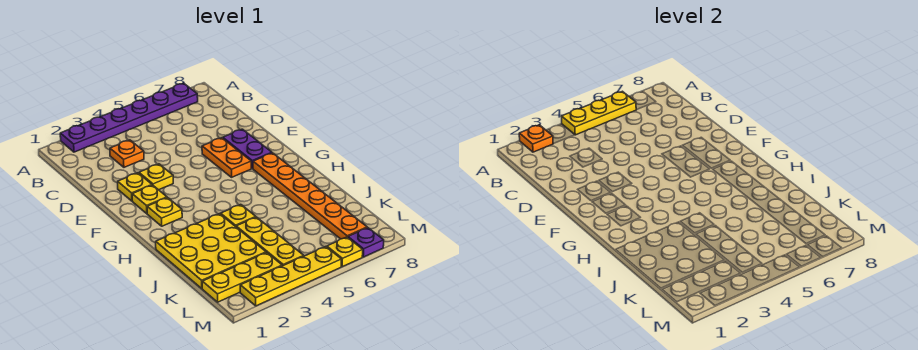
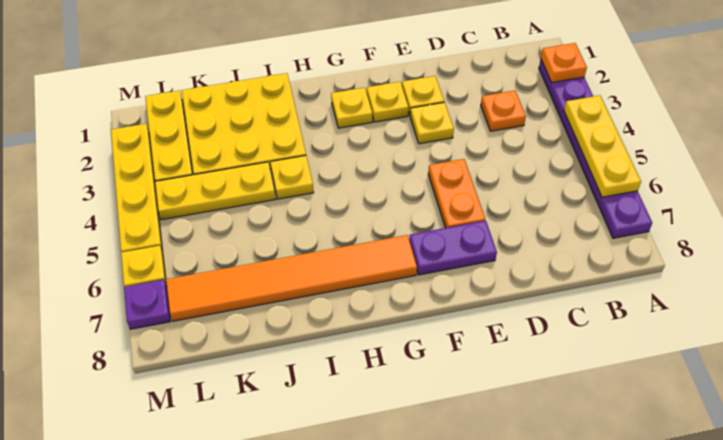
orange plate E6:F6 level 1 -> orange plate E5:E6 level 1
orange plate G7:L7 level 1 -> orange tile G7:L7 level 1

